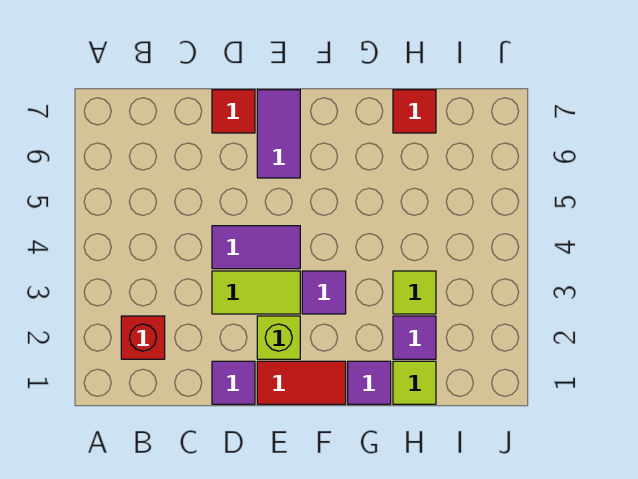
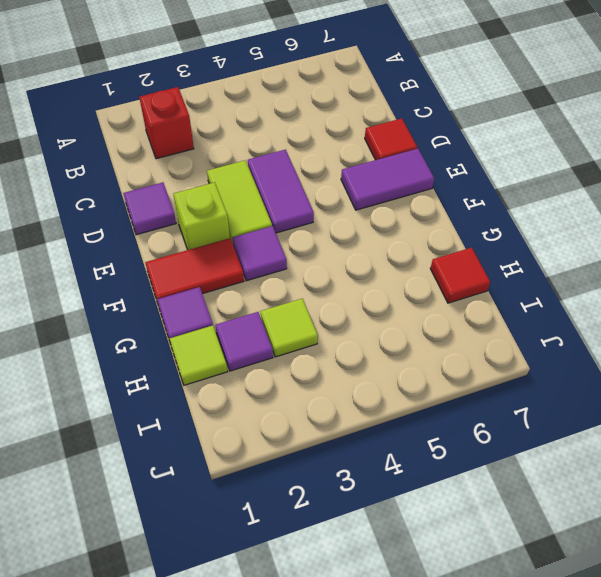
red tile E1:F1 level 1 -> red tile F1:F2 level 1

